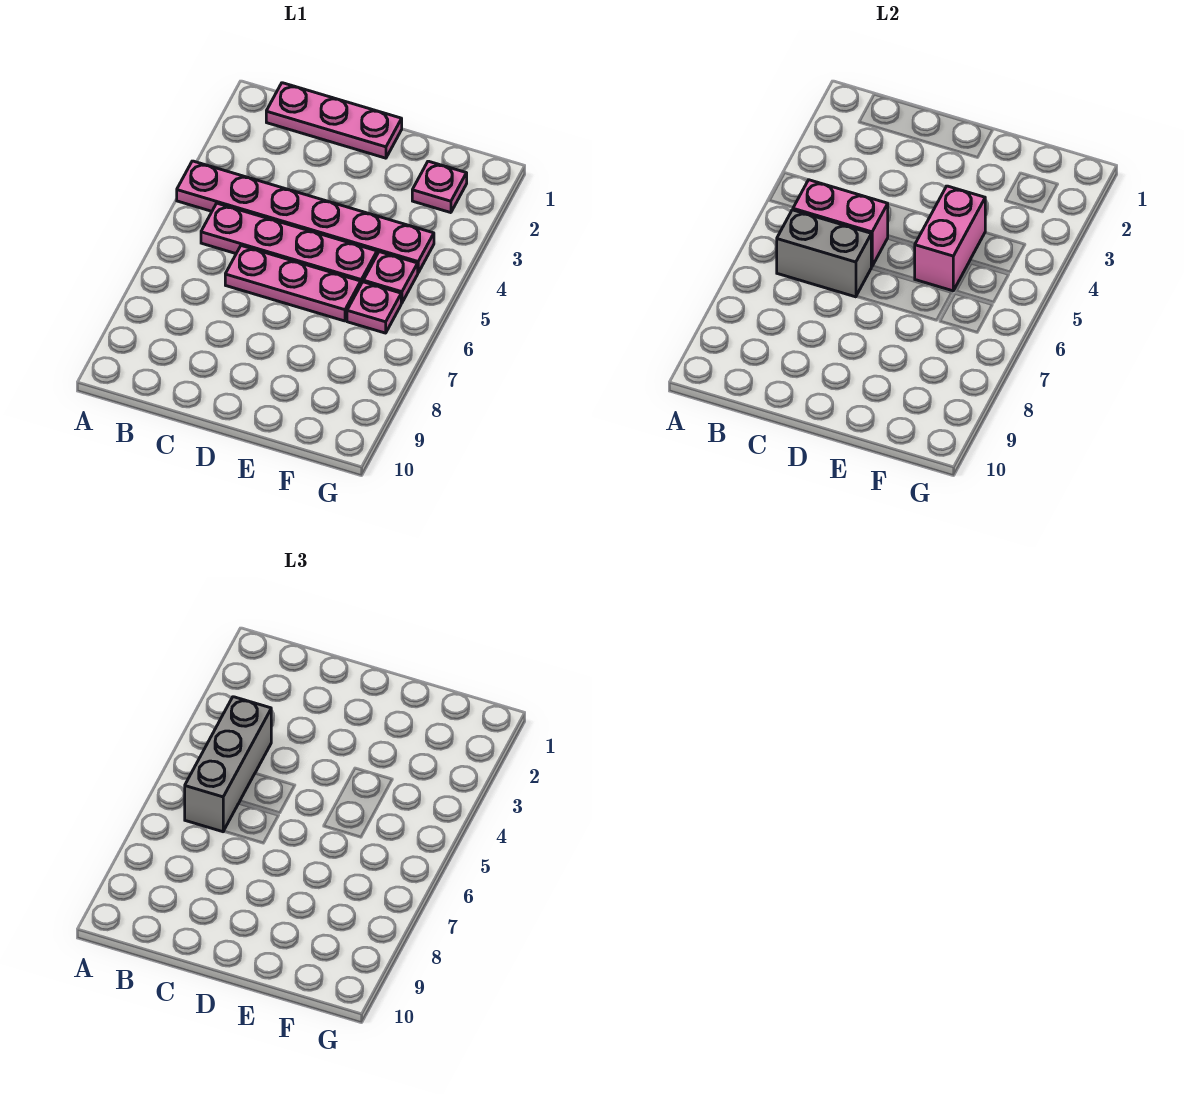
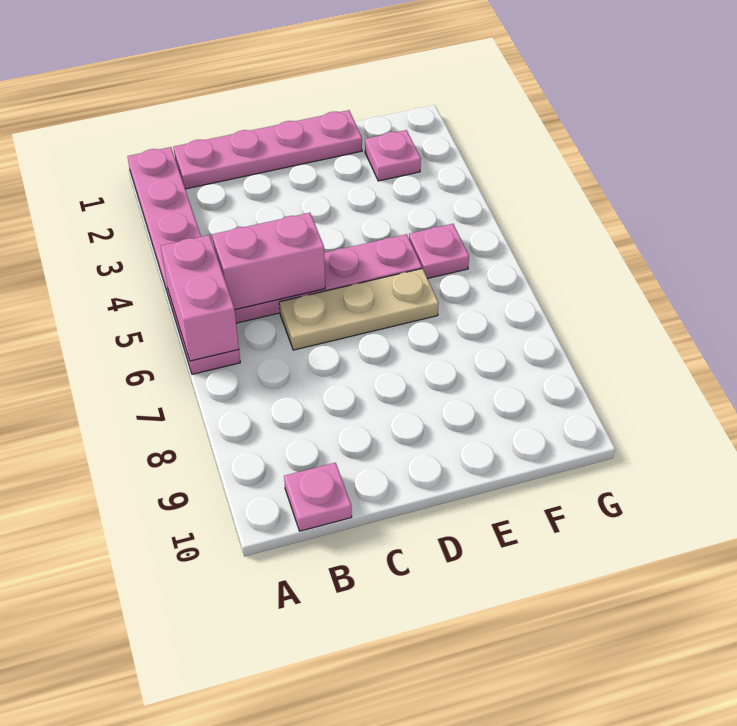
pink plate A4:F4 level 1 -> pink plate A1:A6 level 1
pink plate B1:D1 level 1 -> pink plate B1:E1 level 1
grey brick B4:B6 level 3 -> none
grey brick B6:C6 level 2 -> none
pink plate C6:E6 level 1 -> tan plate C6:E6 level 1
pink brick E4:E5 level 2 -> pink brick A5:A6 level 2
pink plate F6 level 1 -> pink plate B10 level 1

